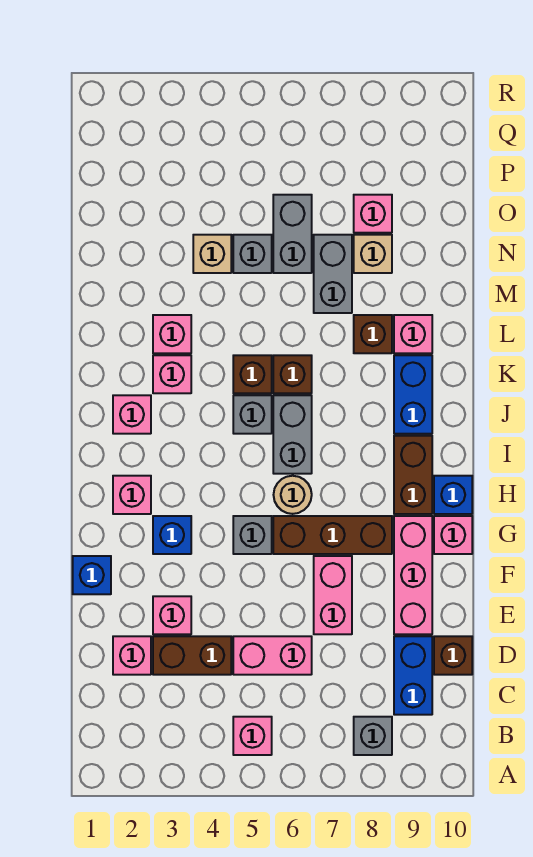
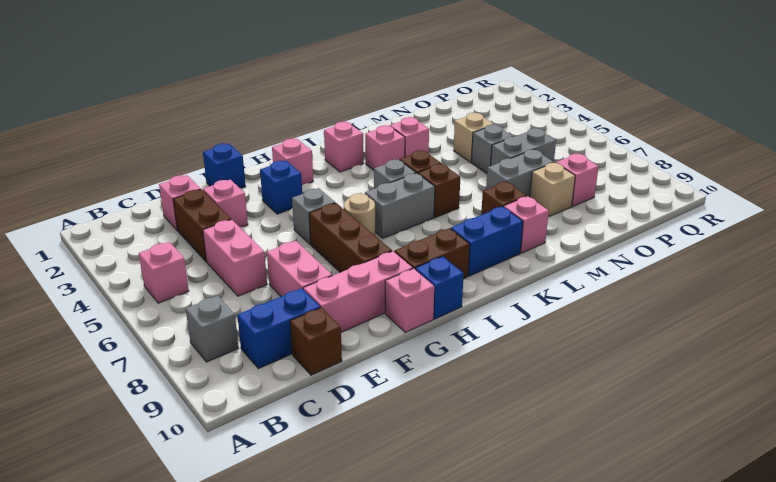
pink brick E7:F7 level 1 -> pink brick E7:E8 level 1

